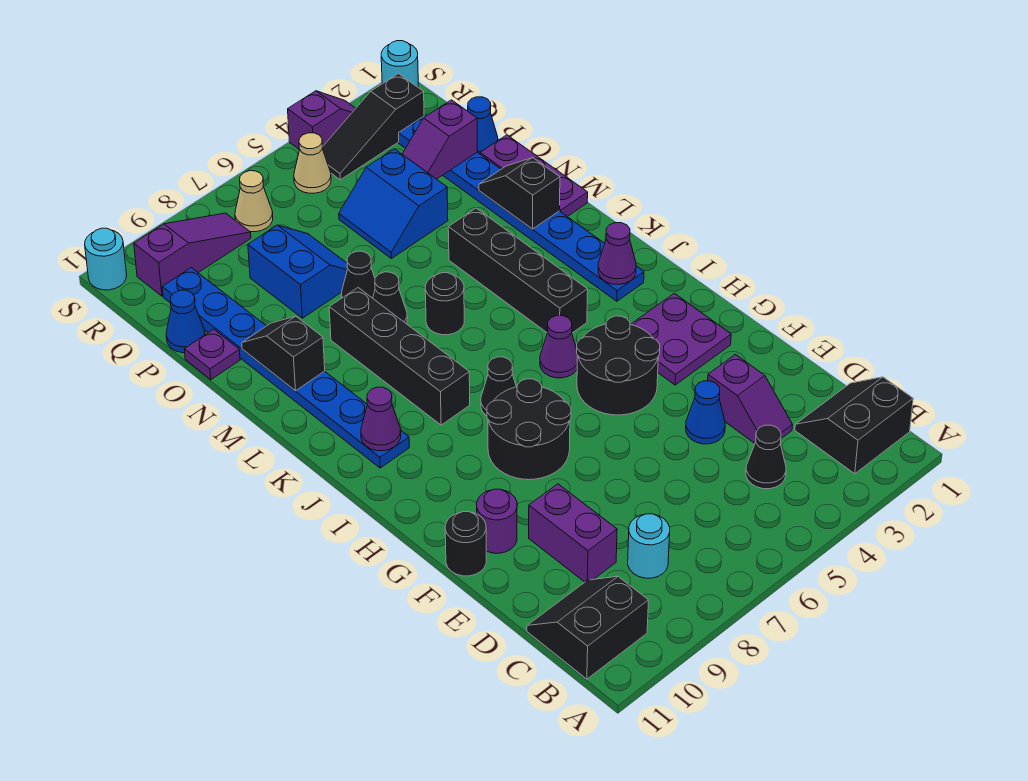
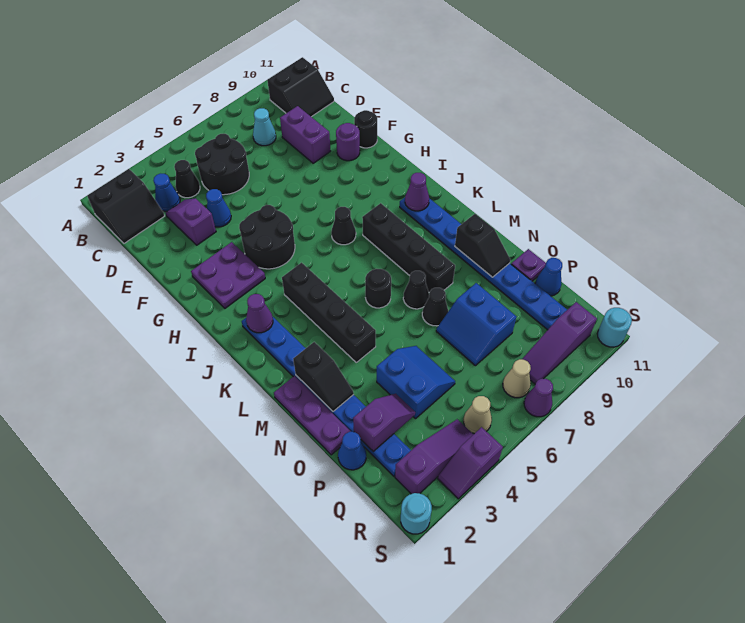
none -> blue cone C3 level 1
cyan round brick C8 level 1 -> cyan cone C8 level 1
black round brick G7:H8 level 1 -> black round brick C5:D6 level 1
purple cone I5 level 1 -> purple cone S7 level 1
black slope R2:R4 level 1 top 2 -> purple slope R2:R4 level 1 top 2

